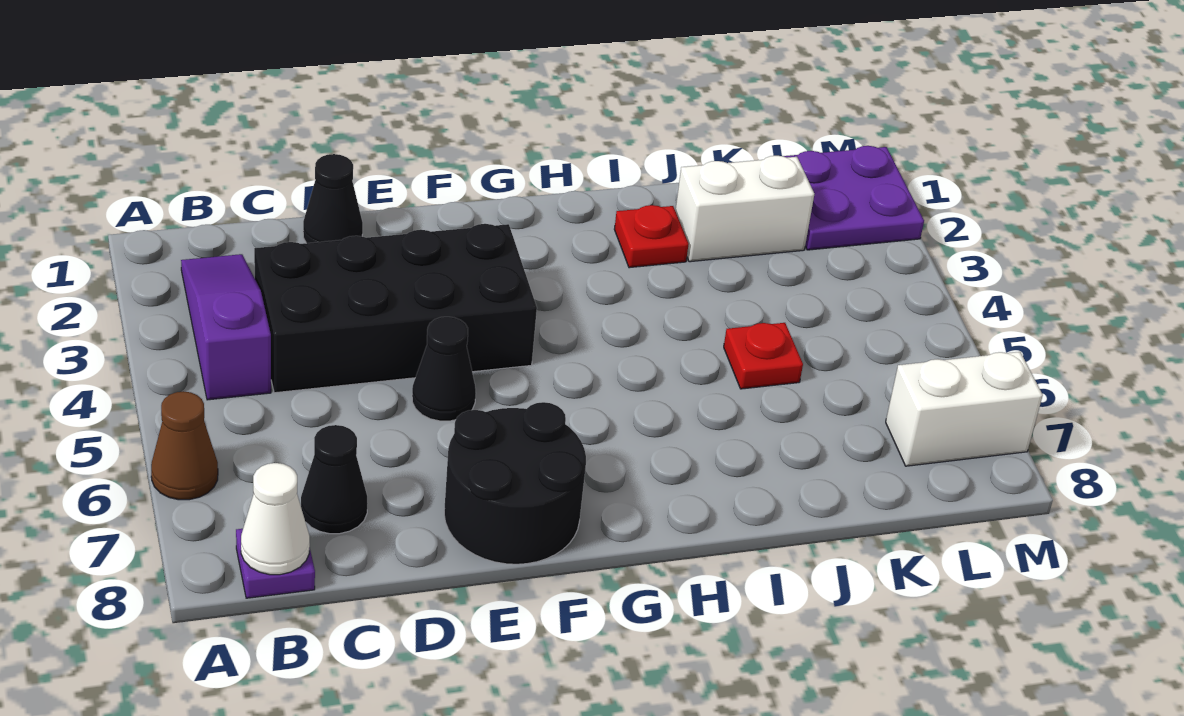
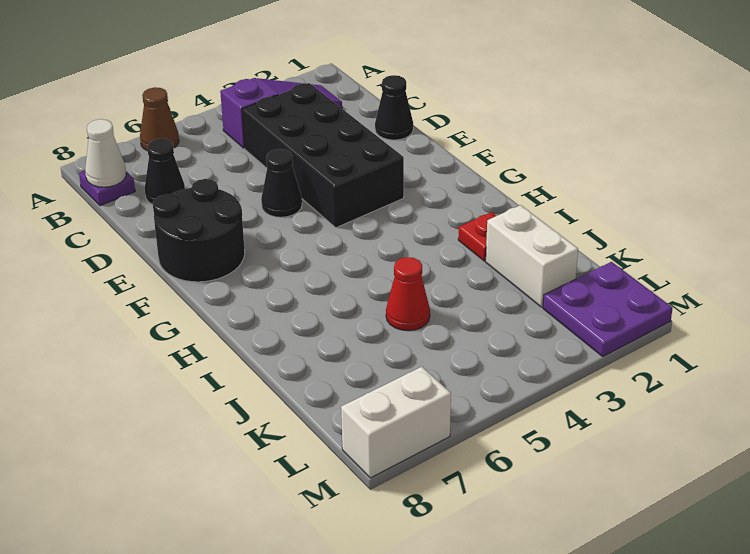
red plate J5 level 1 -> red cone J5 level 1
white brick L7:M7 level 1 -> white brick M7:M8 level 1

